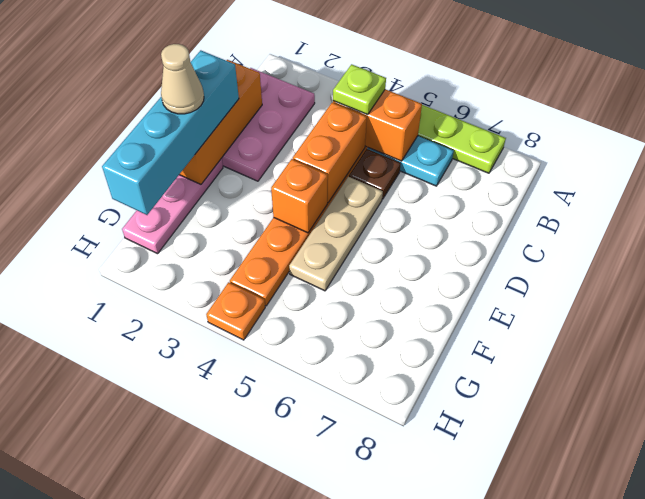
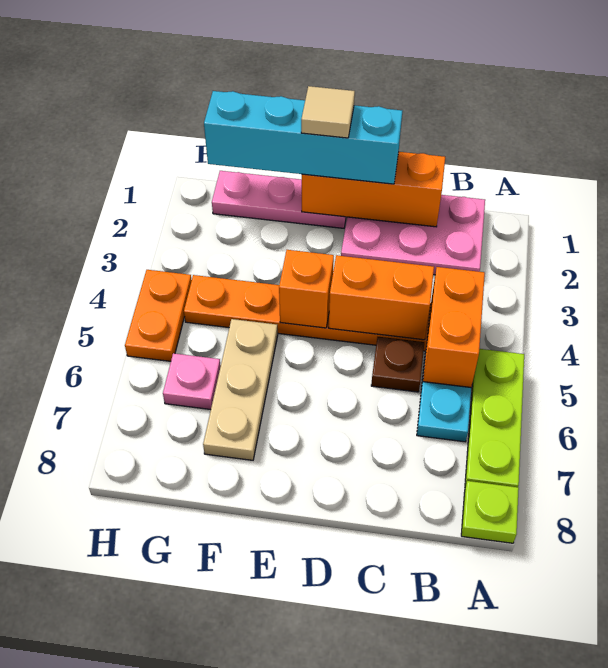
lime plate B4 level 3 -> lime plate A8 level 1
tan plate D5:F5 level 1 -> tan plate F5:F7 level 1
tan cone E1 level 4 -> tan tile E1 level 4
none -> pink plate G6 level 1
orange plate H4 level 1 -> orange plate H4:H5 level 1

